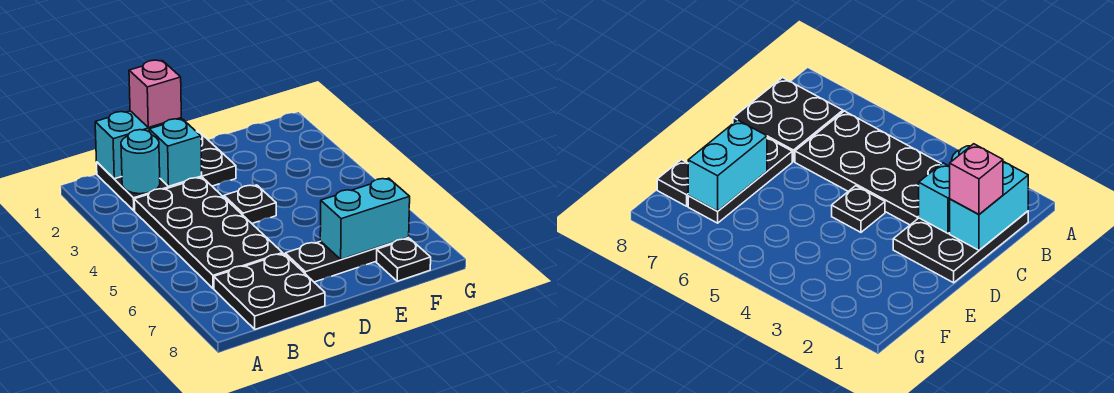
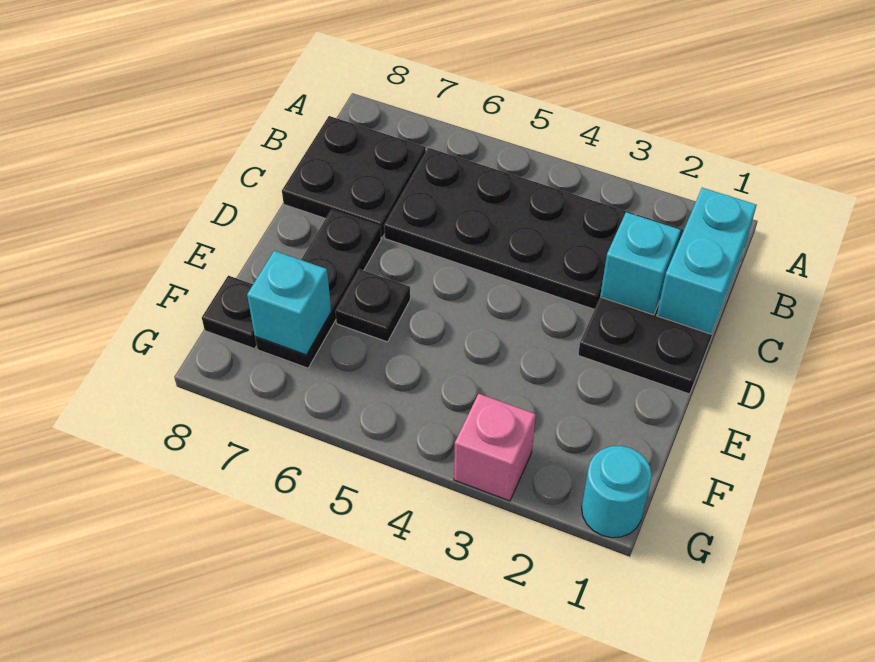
cyan round brick B2 level 2 -> cyan round brick G1 level 1
pink brick C1 level 3 -> pink brick G3 level 1
black plate D4 level 1 -> black plate E6 level 1
cyan brick E7:F7 level 2 -> cyan brick F7 level 2

